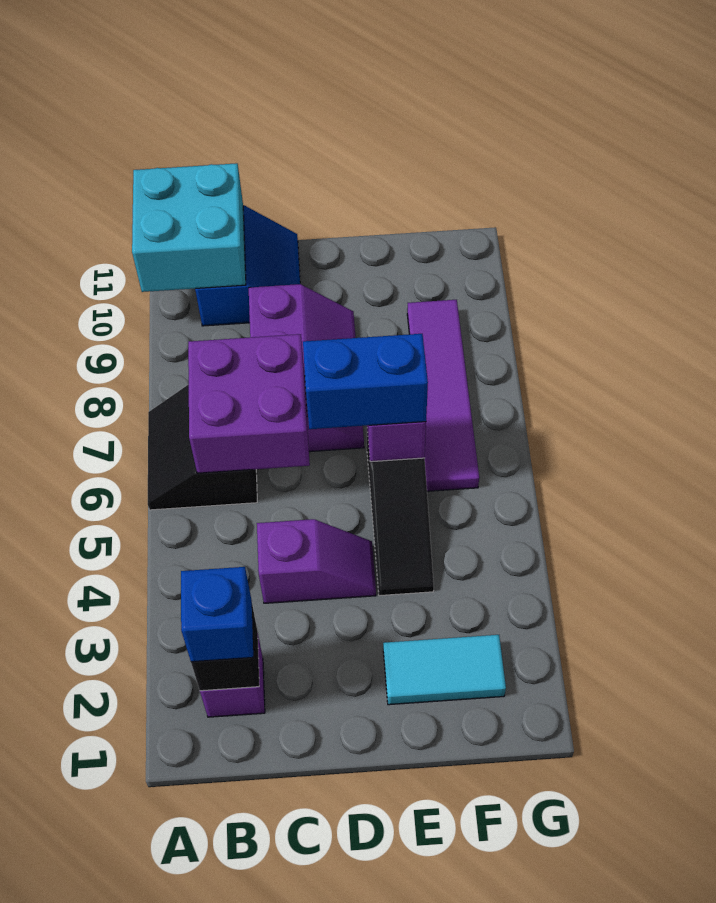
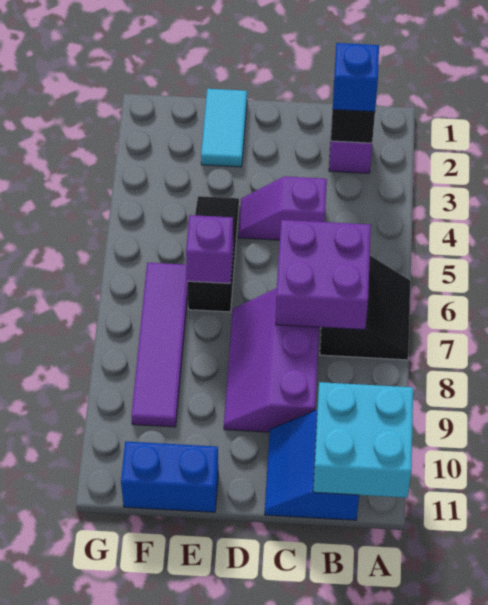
blue brick D6:E6 level 3 -> blue brick E11:F11 level 1
cyan tile E2:F2 level 1 -> cyan tile E1:E2 level 1

